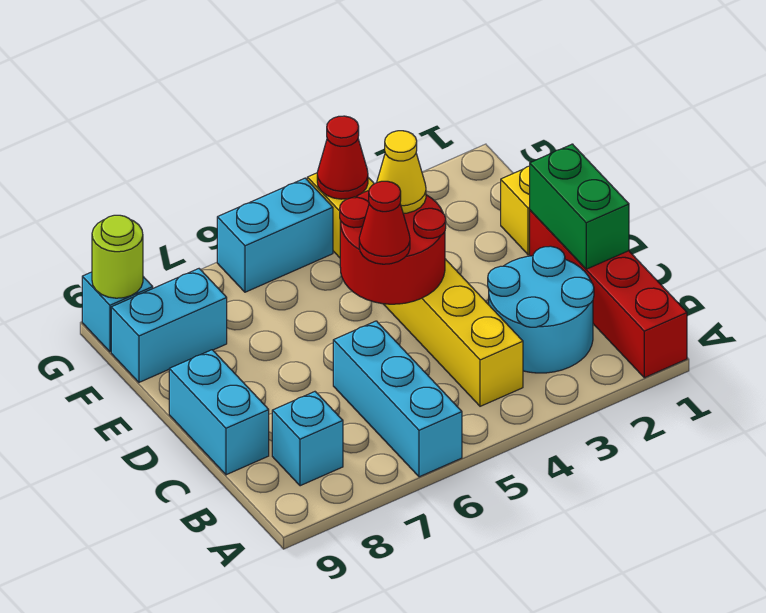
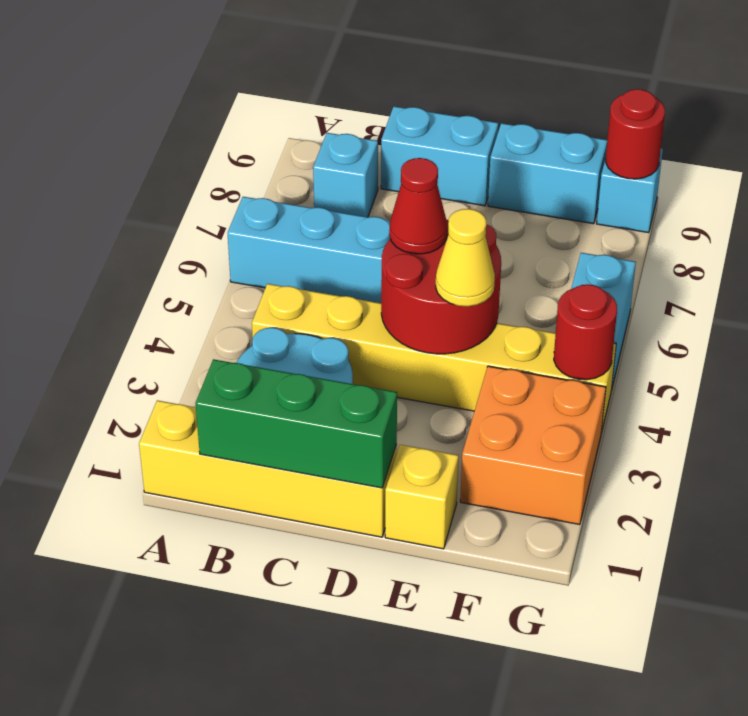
red brick A1:D1 level 1 -> yellow brick A1:D1 level 1
green brick C1:D1 level 2 -> green brick B1:D1 level 2
none -> orange brick F2:G3 level 1
cyan brick F8:F9 level 1 -> cyan brick E9:F9 level 1
red cone G4 level 2 -> red round brick G4 level 2
lime round brick G9 level 2 -> red round brick G9 level 2

